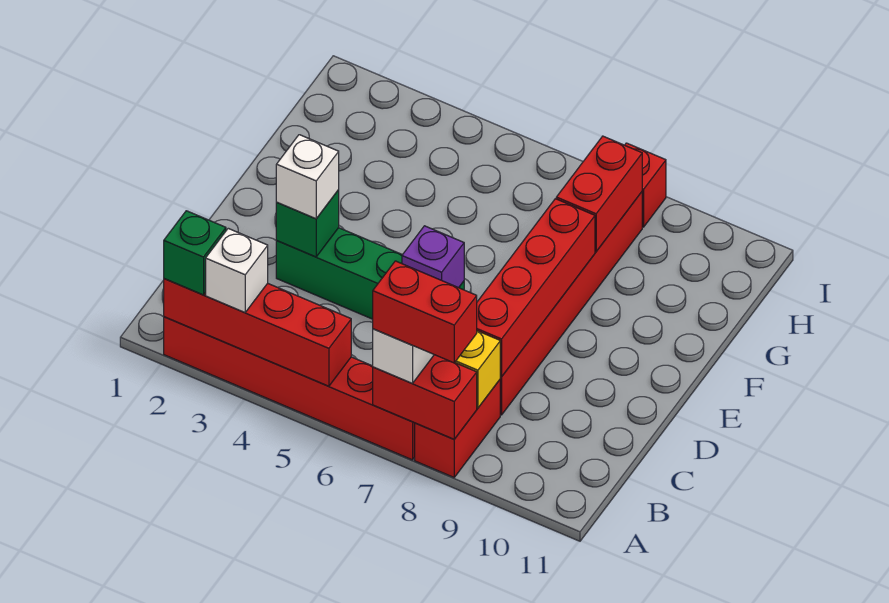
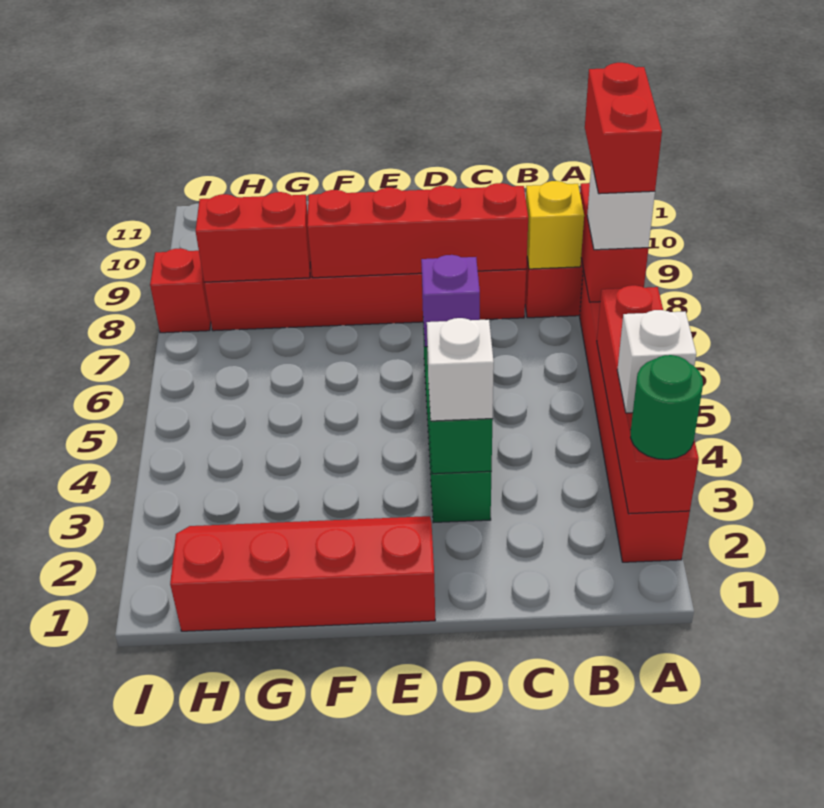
green brick A2 level 3 -> green round brick A2 level 3
none -> red slope E1:H2 level 1 top 1

